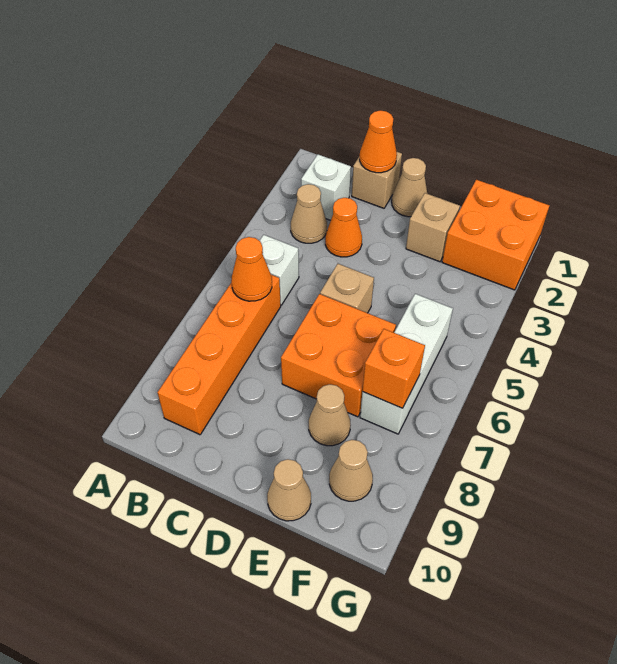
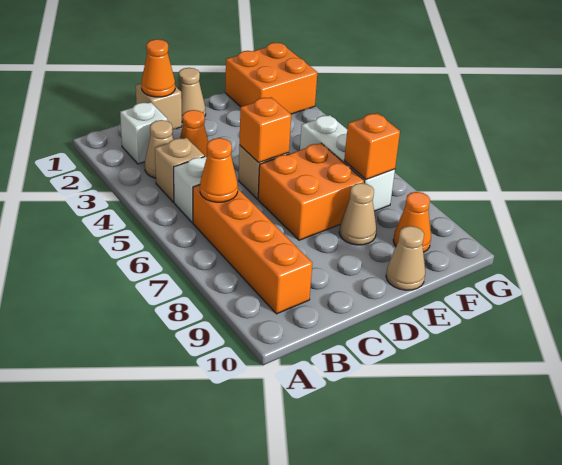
none -> orange brick D5 level 2
tan brick E2 level 1 -> tan brick B4 level 1
tan cone F9 level 1 -> orange cone F9 level 1

